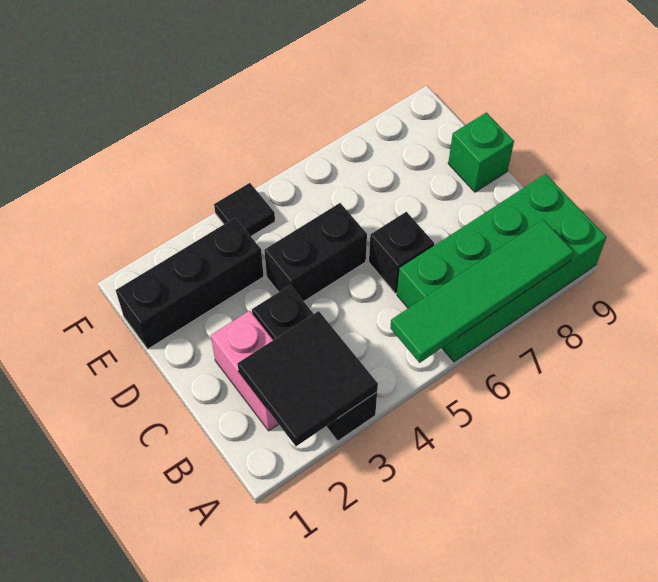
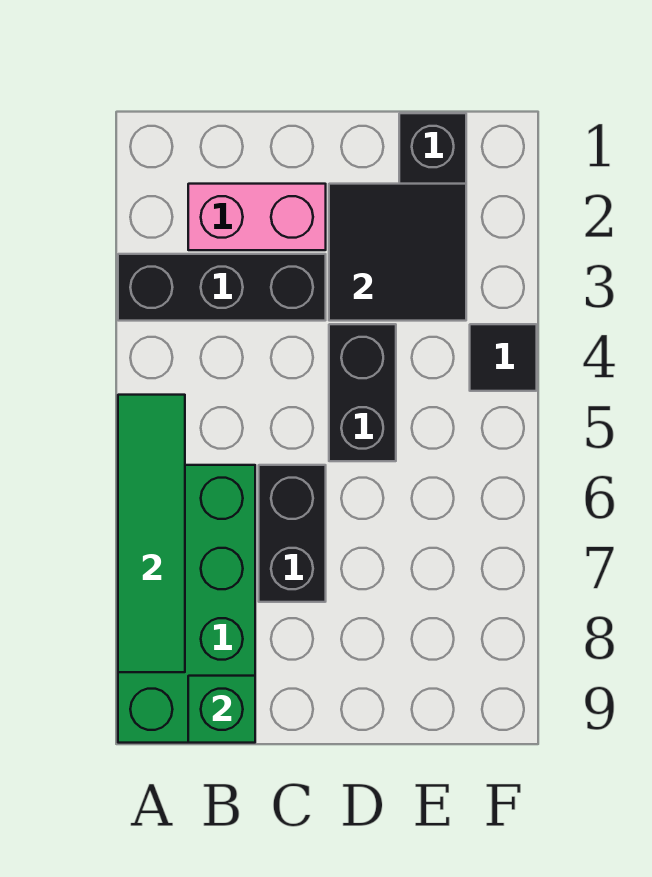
black tile A2:B3 level 2 -> black tile D2:E3 level 2
black brick C6 level 1 -> black brick C6:C7 level 1
green brick D9 level 1 -> green brick B9 level 2

